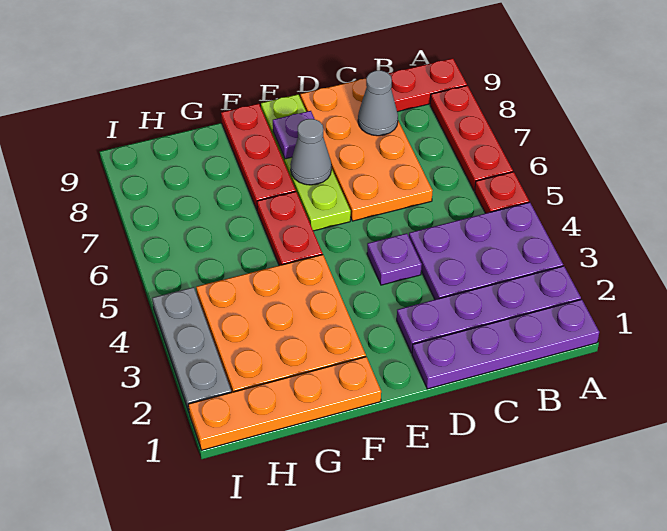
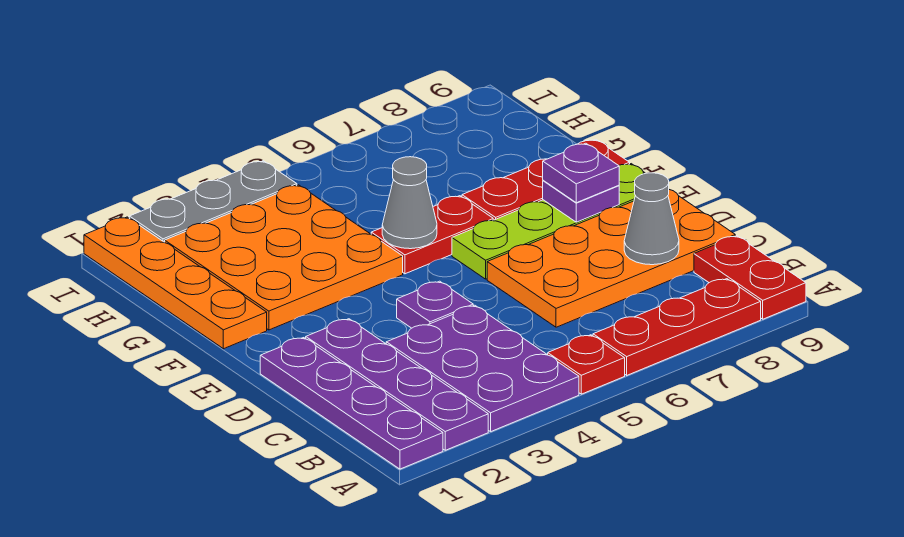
grey cone E7 level 2 -> grey cone F5 level 2
none -> purple plate E8 level 3

